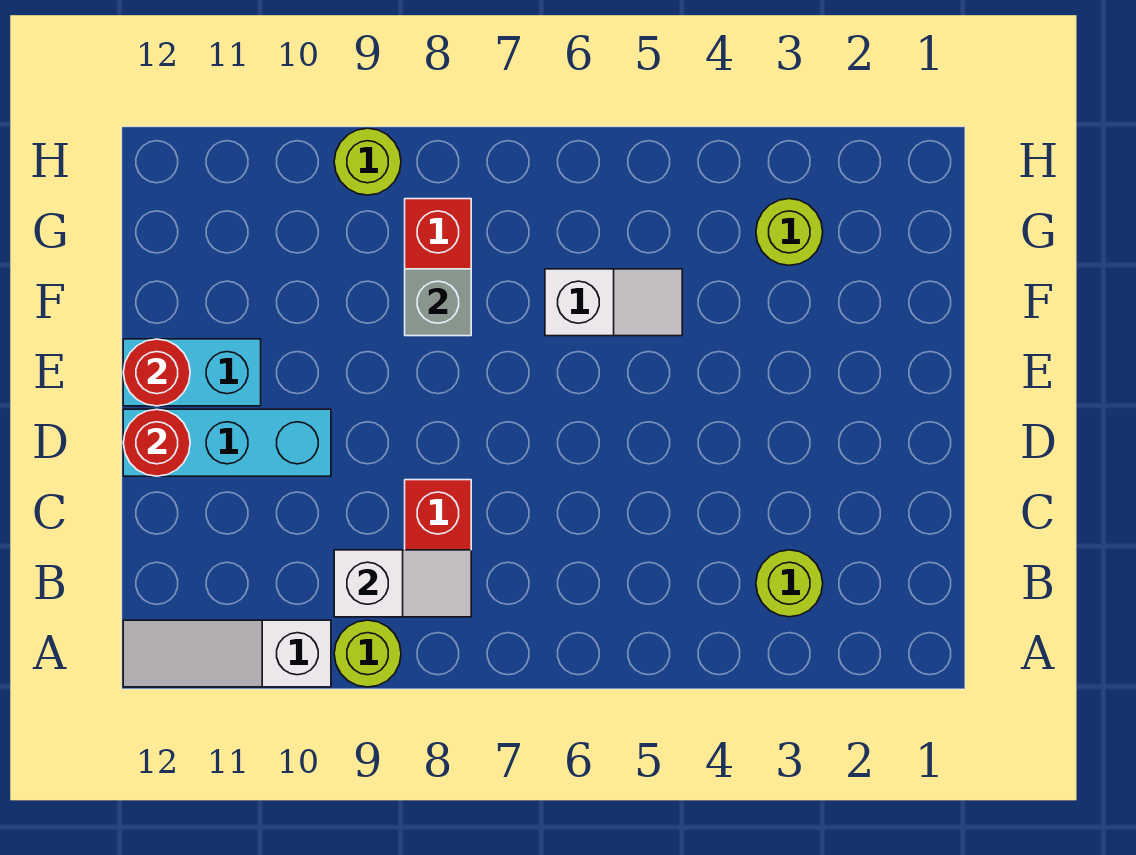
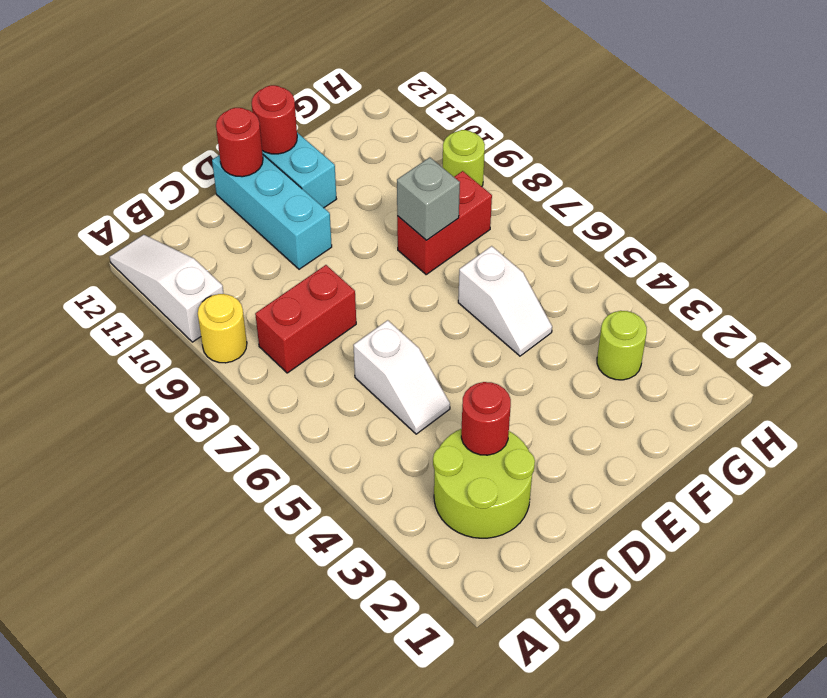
lime round brick A9 level 1 -> yellow round brick A9 level 1
lime round brick B3 level 1 -> lime round brick B2:C3 level 1
white slope B8:B9 level 2 top 9 -> white slope C5:C6 level 1 top 6
none -> red round brick C3 level 2

